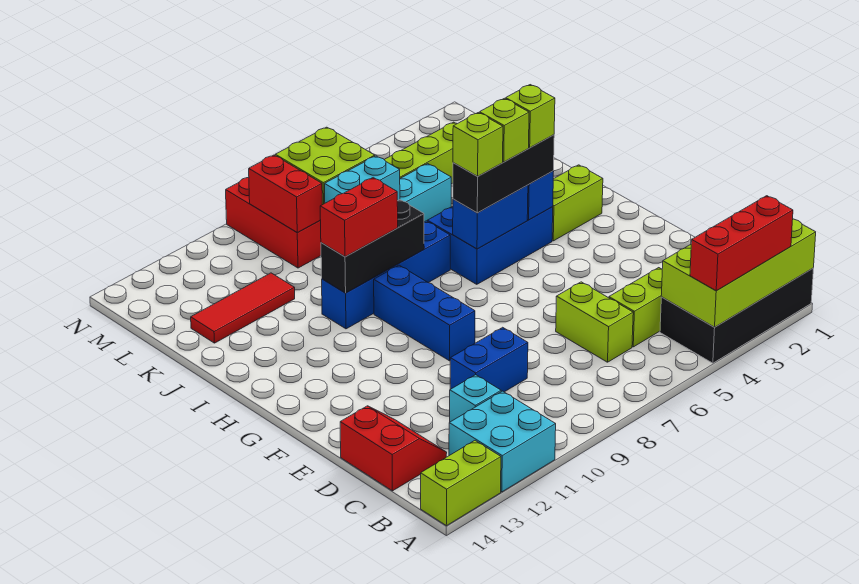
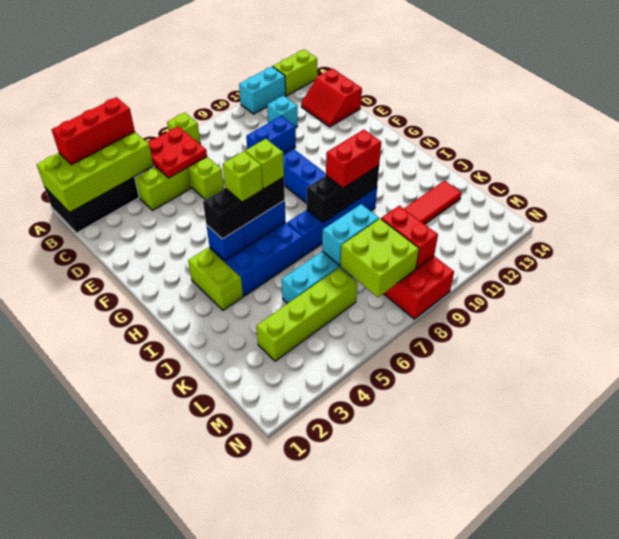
cyan brick A11:B12 level 1 -> cyan brick A11:A12 level 1
none -> red plate B5:C6 level 2
lime brick H2:H3 level 1 -> lime brick H3:I3 level 1
lime brick H4 level 4 -> lime brick A7 level 1

